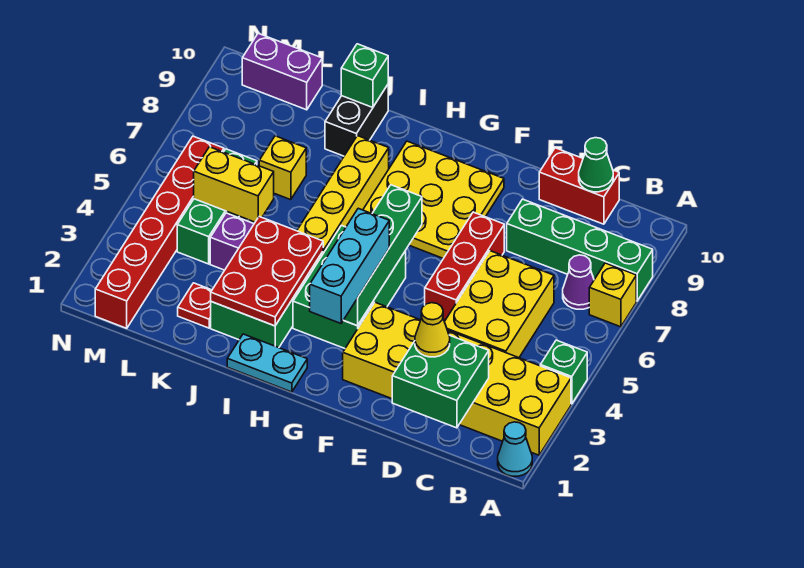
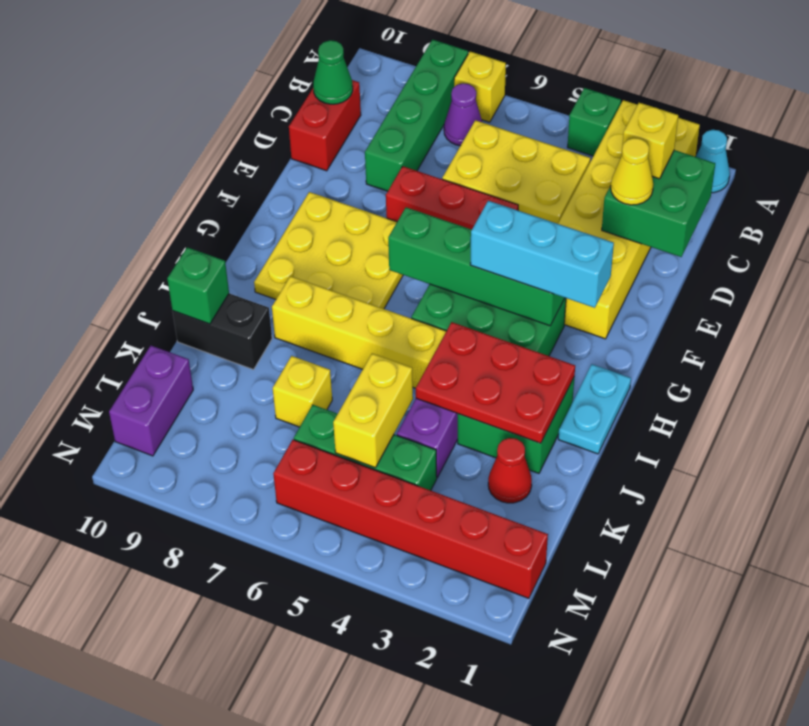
none -> yellow brick C2 level 3
red plate K2 level 1 -> red cone K2 level 1

